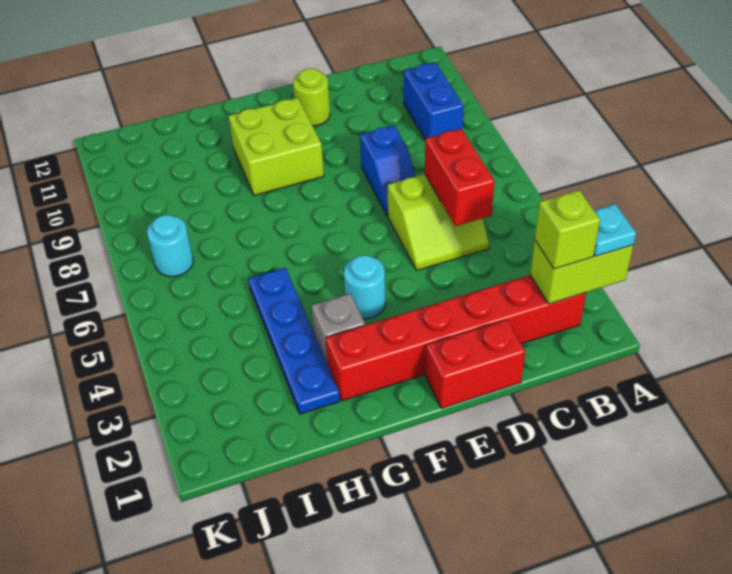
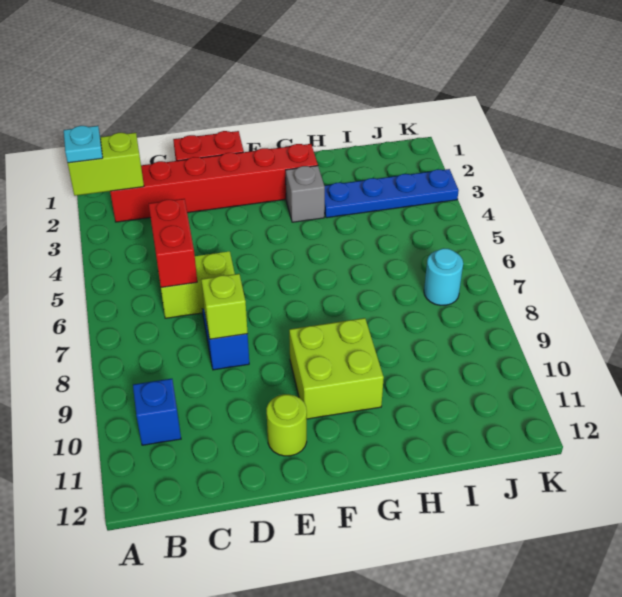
lime brick B2 level 3 -> lime brick D8 level 2
blue brick B9:B10 level 1 -> blue brick B10 level 1
cyan round brick F4 level 1 -> none
blue plate H2:H5 level 1 -> blue plate H3:K3 level 1

